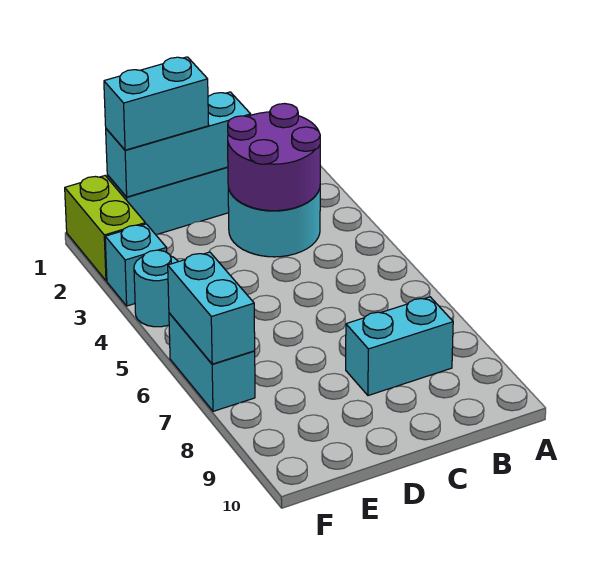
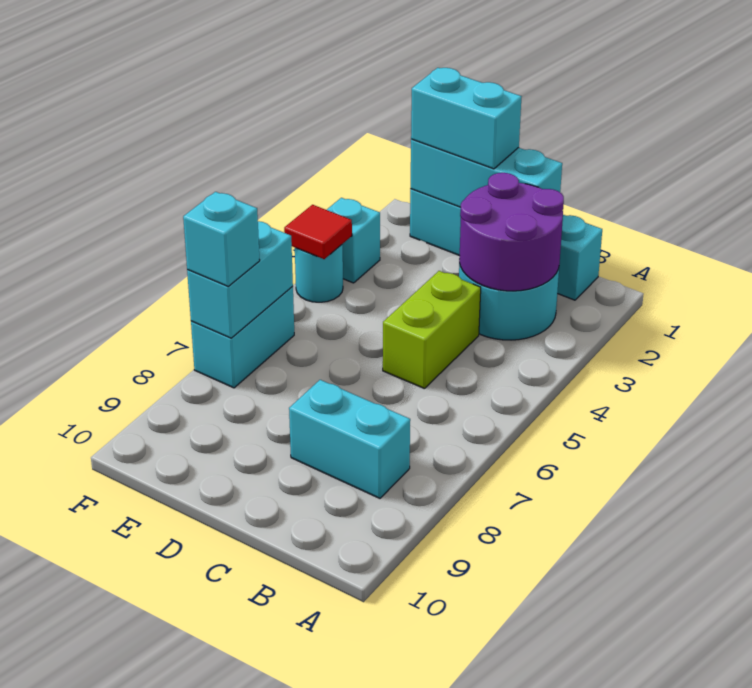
lime brick F1:F2 level 1 -> lime brick C4:C5 level 1
none -> red tile F4 level 2
none -> cyan brick F7 level 3

